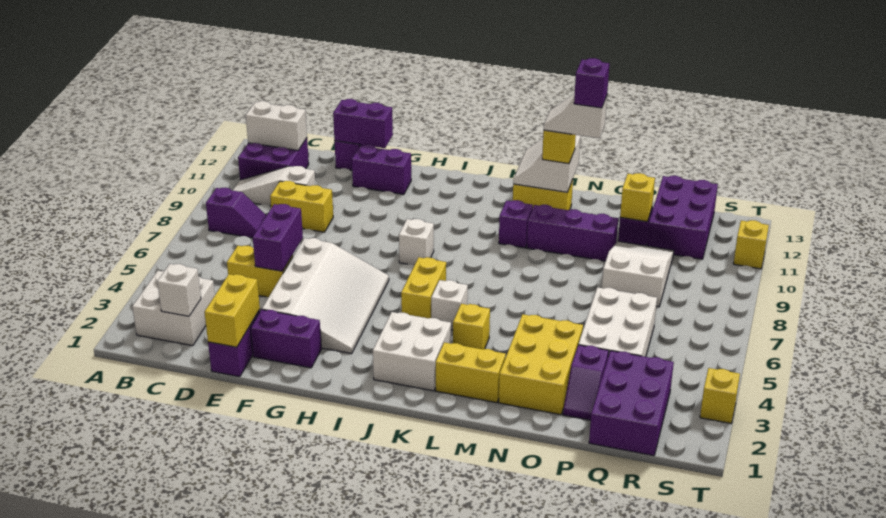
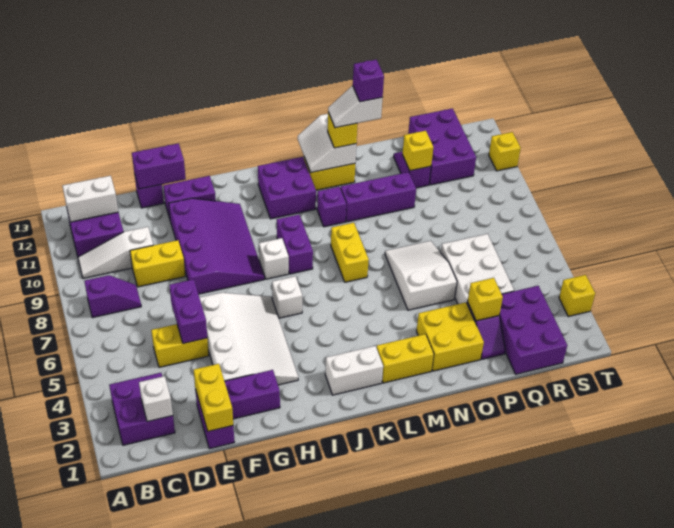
white brick B2:C3 level 1 -> purple brick B2:C3 level 1
none -> purple slope F8:H11 level 1 top F
white brick J2:K3 level 1 -> white brick J2:K2 level 1
yellow brick J5:J6 level 1 -> yellow brick L7:L8 level 1
none -> purple brick J8:J9 level 1
none -> purple brick J11:K12 level 1
white brick K5 level 1 -> white brick I6 level 1
yellow brick L4 level 1 -> yellow brick P3 level 2
yellow brick N2:O4 level 1 -> yellow brick N2:O3 level 1
white slope P8:Q10 level 1 top 8 -> white slope N5:O7 level 1 top 5

